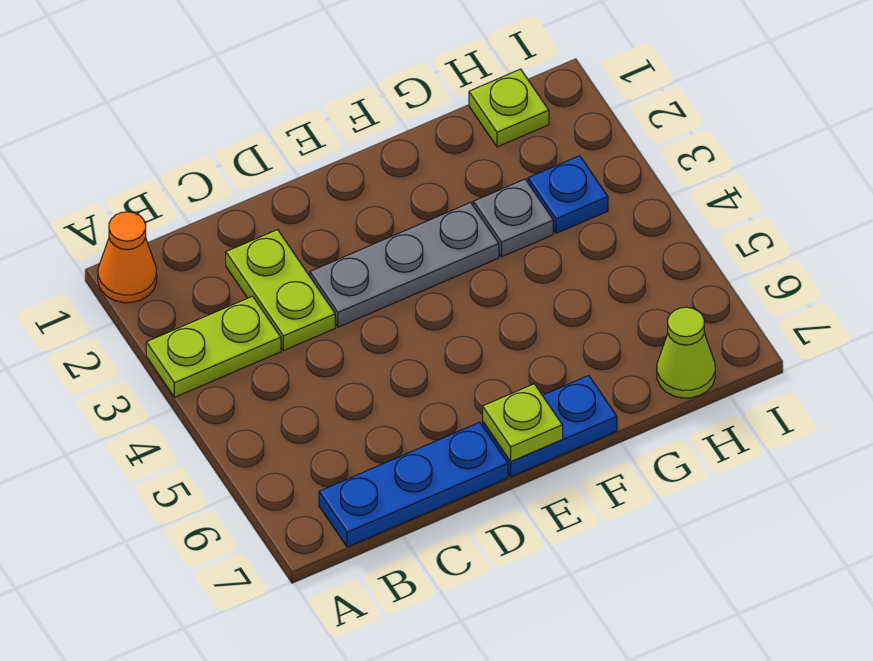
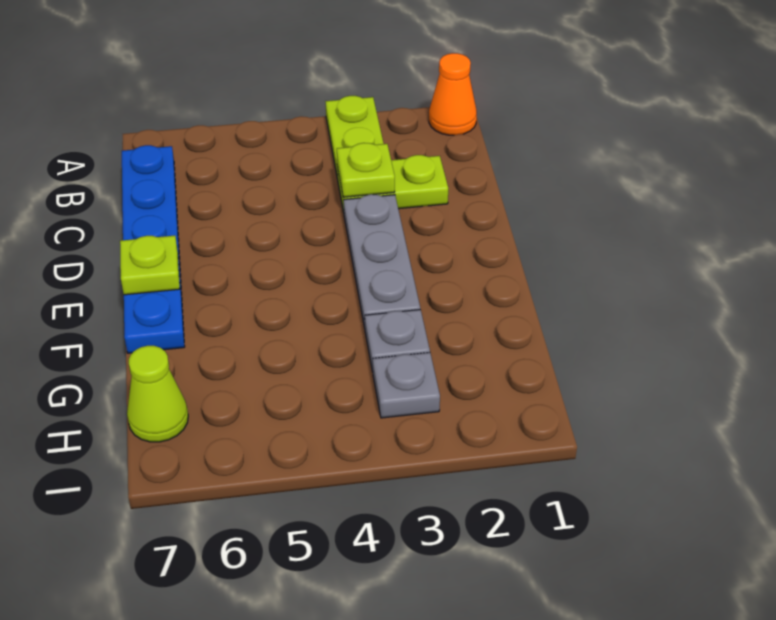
lime plate H1 level 1 -> lime plate C3 level 2
blue plate H3 level 1 -> grey plate H3 level 1

